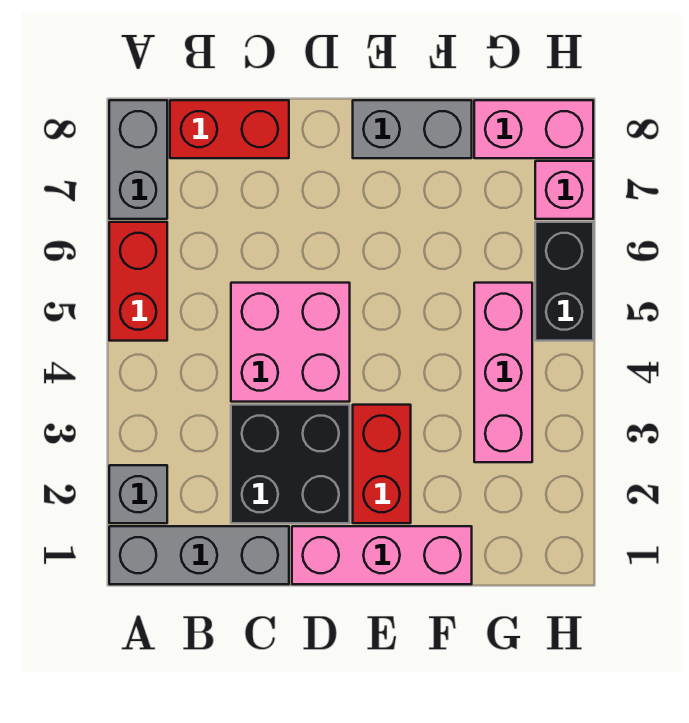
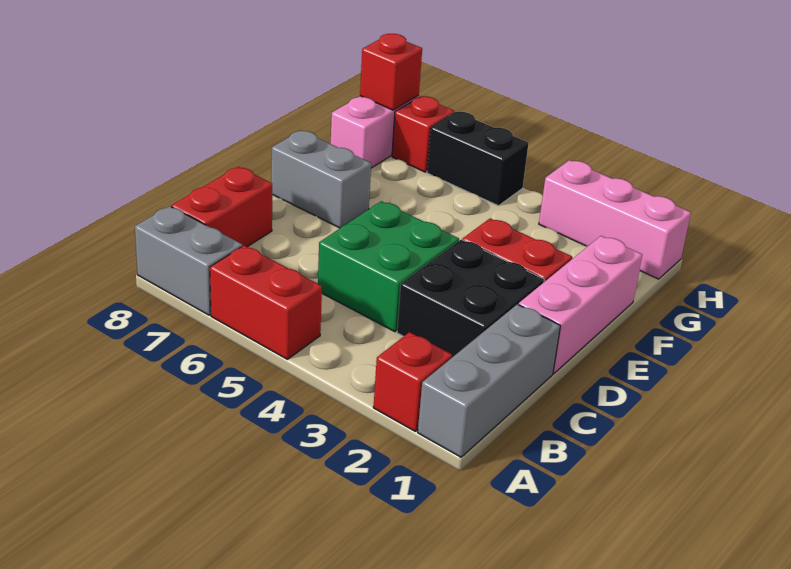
grey brick A2 level 1 -> red brick A2 level 1
pink brick C4:D5 level 1 -> green brick C4:D5 level 1
grey brick E8:F8 level 1 -> grey brick E7:E8 level 1
pink brick G3:G5 level 1 -> pink brick H1:H3 level 1
pink brick H7 level 1 -> red brick H7 level 1
none -> red brick H8 level 2

